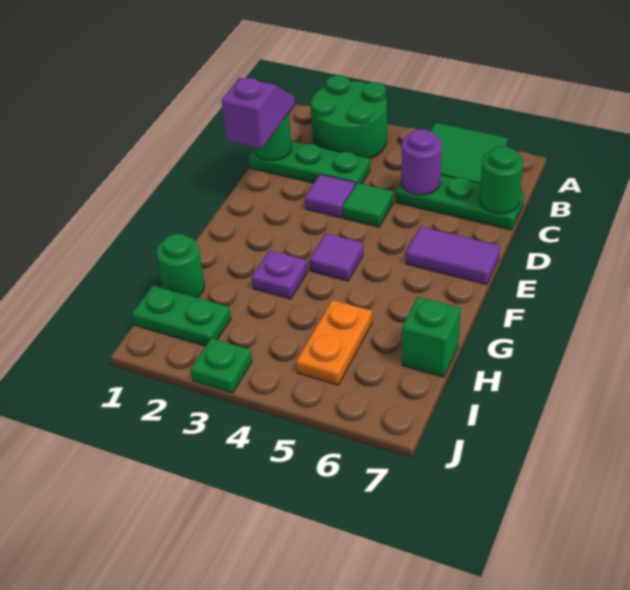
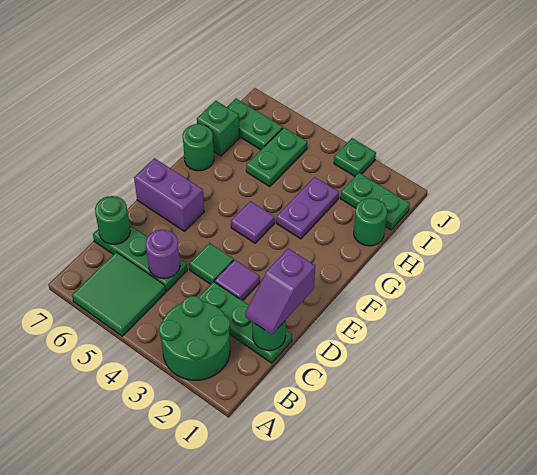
purple tile E6:E7 level 1 -> purple brick E6:E7 level 1
purple plate G3 level 1 -> purple plate G3:H3 level 1
none -> green round brick G7 level 1
orange plate H5:I5 level 1 -> green plate H5:I5 level 1
none -> green plate I6:I7 level 1

